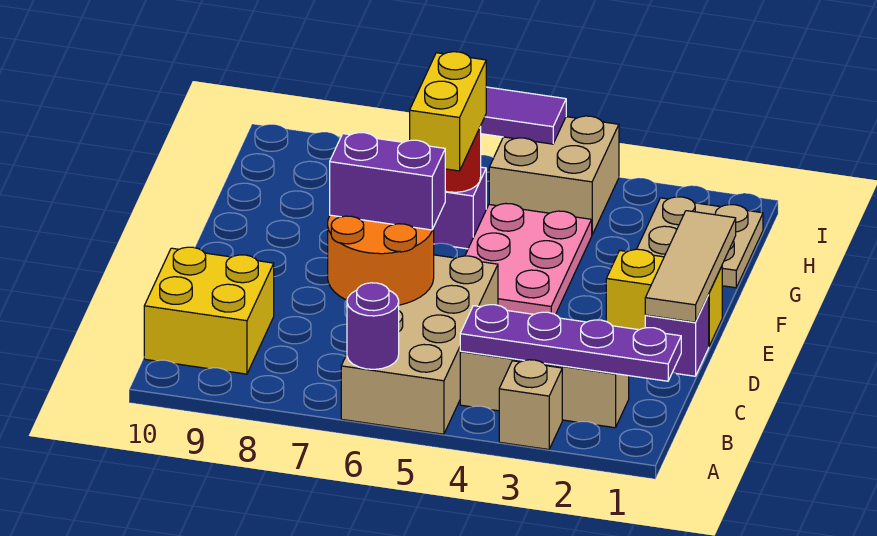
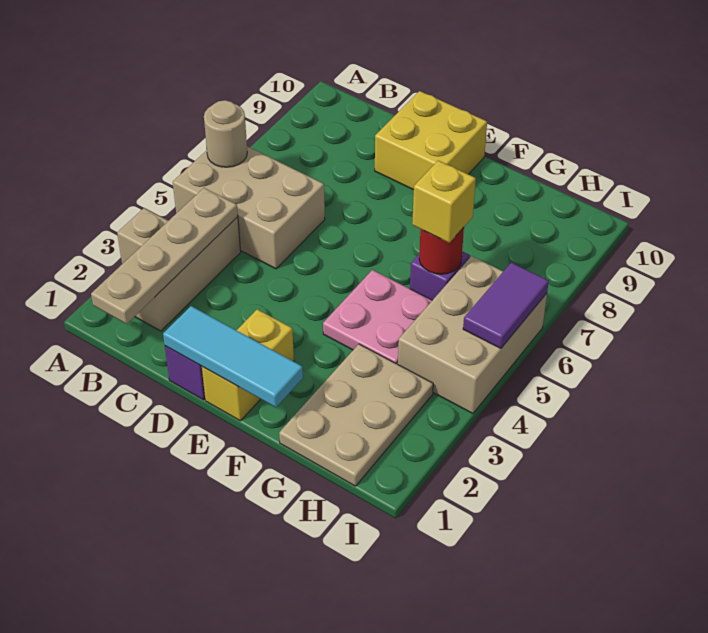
tan brick A5:D6 level 1 -> tan brick A5:C6 level 1
purple round brick A6 level 2 -> tan round brick A6 level 2
purple plate B1:B4 level 2 -> tan plate B1:B4 level 2
yellow brick B9:C10 level 1 -> yellow brick D9:E10 level 1
orange round brick C6:D7 level 2 -> none
tan tile D1:F1 level 2 -> cyan tile D1:F1 level 2
purple brick D6:D7 level 3 -> none
pink plate E4:G5 level 1 -> pink plate F4:G5 level 1
yellow brick F6:G6 level 3 -> yellow brick G6 level 3
tan plate G1:H2 level 1 -> tan plate G1:H3 level 1
tan brick H4:I5 level 1 -> tan brick H4:I6 level 1

